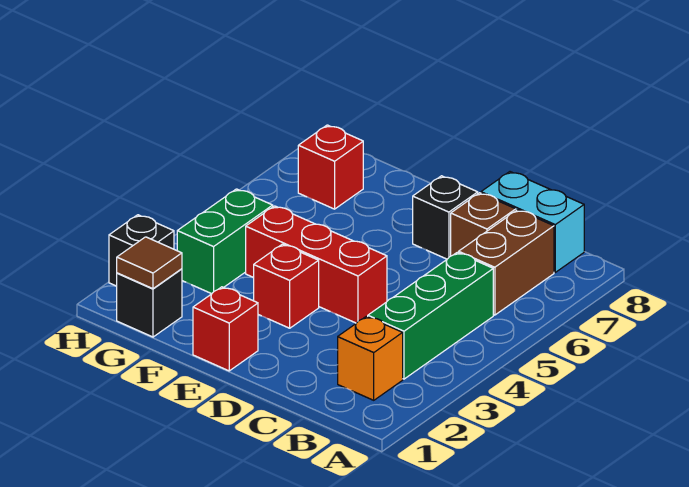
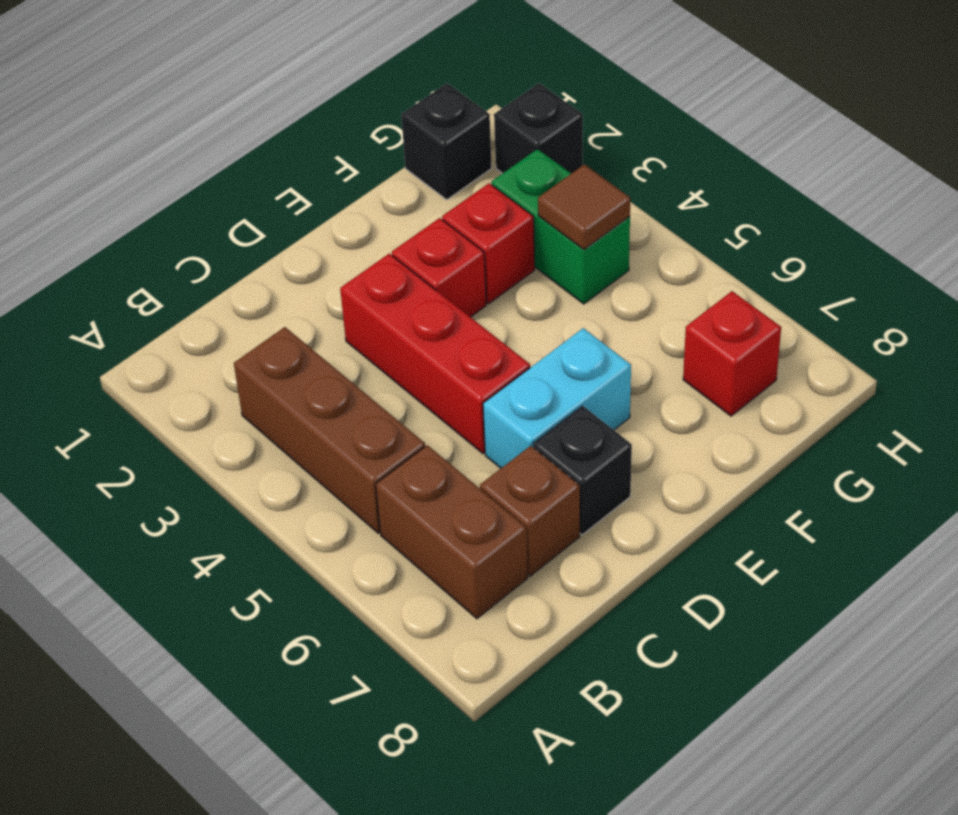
orange brick B2 level 1 -> none
green brick B3:B5 level 1 -> brown brick B3:B5 level 1
cyan brick B8:C8 level 1 -> cyan brick D6:E6 level 1
red brick D4:F4 level 1 -> red brick D3:D5 level 1
red brick E1 level 1 -> red brick F3 level 1
brown tile G1 level 2 -> brown tile G4 level 2

